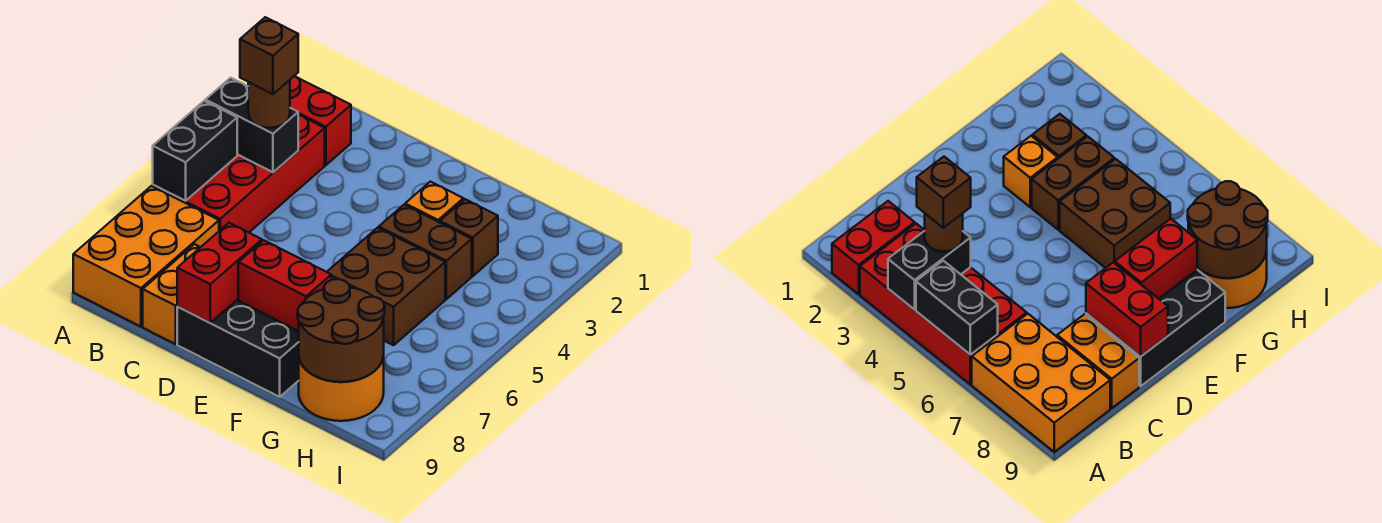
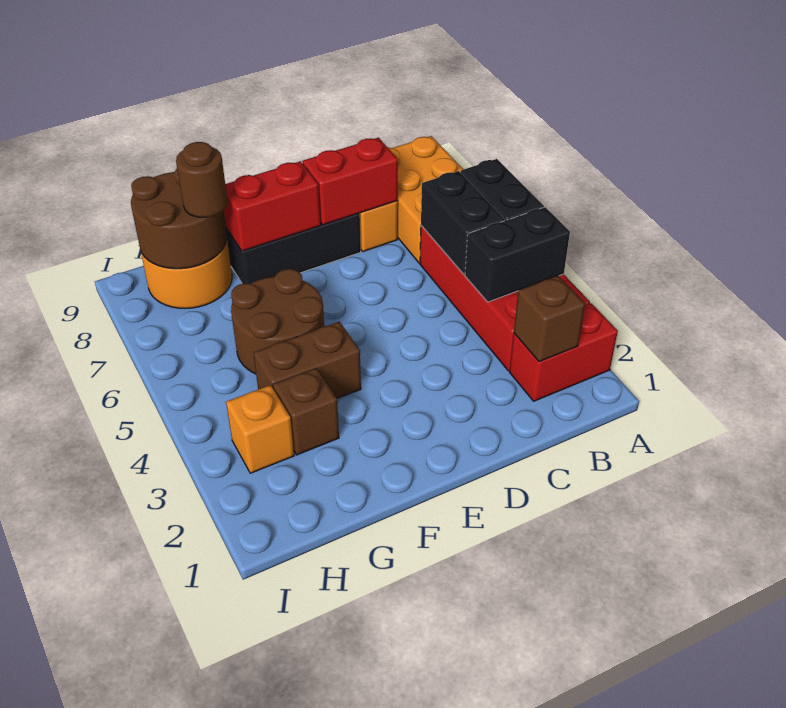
brown round brick B4 level 3 -> brown round brick G8 level 3
brown brick B4 level 4 -> brown brick B2 level 2
none -> black brick B5:B6 level 2
red brick D8:D9 level 2 -> red brick C8:D8 level 2
orange brick F3 level 1 -> orange brick H3 level 1
brown brick F5:G6 level 1 -> brown round brick F5:G6 level 1

